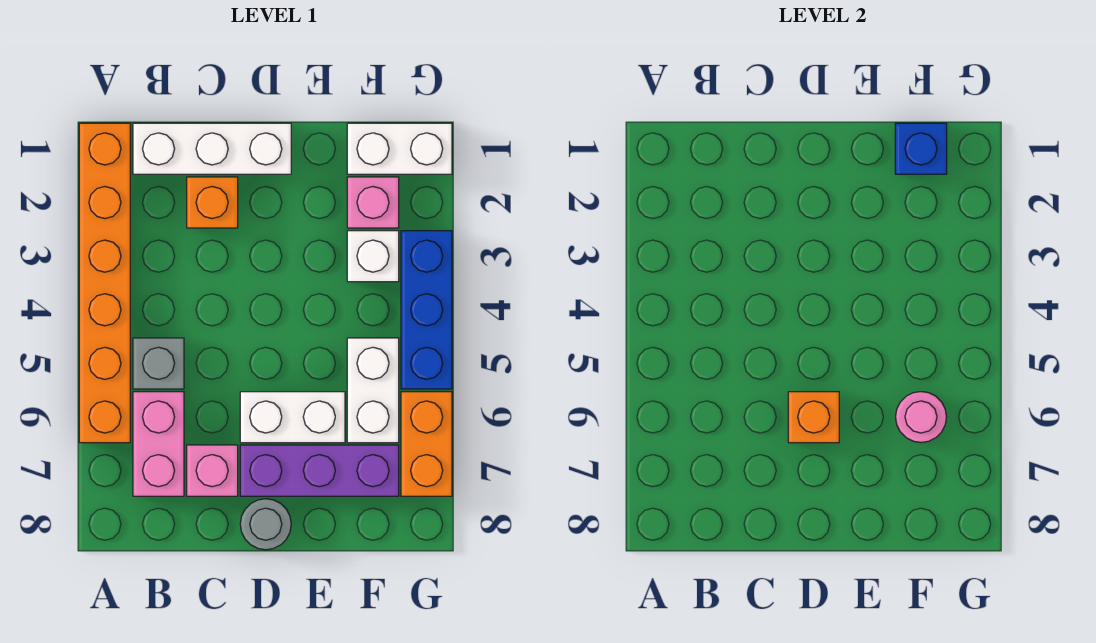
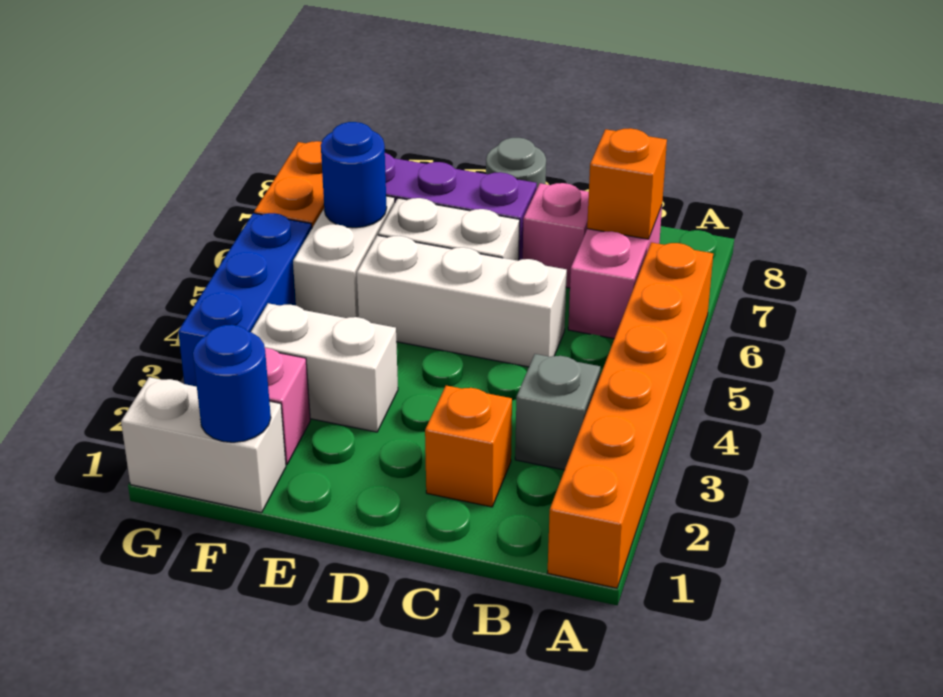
white brick B1:D1 level 1 -> white brick C5:E5 level 1
grey brick B5 level 1 -> grey brick B3 level 1
orange brick D6 level 2 -> orange brick B7 level 2
blue brick F1 level 2 -> blue round brick F1 level 2
white brick F3 level 1 -> white brick E3:F3 level 1
pink round brick F6 level 2 -> blue round brick F6 level 2

